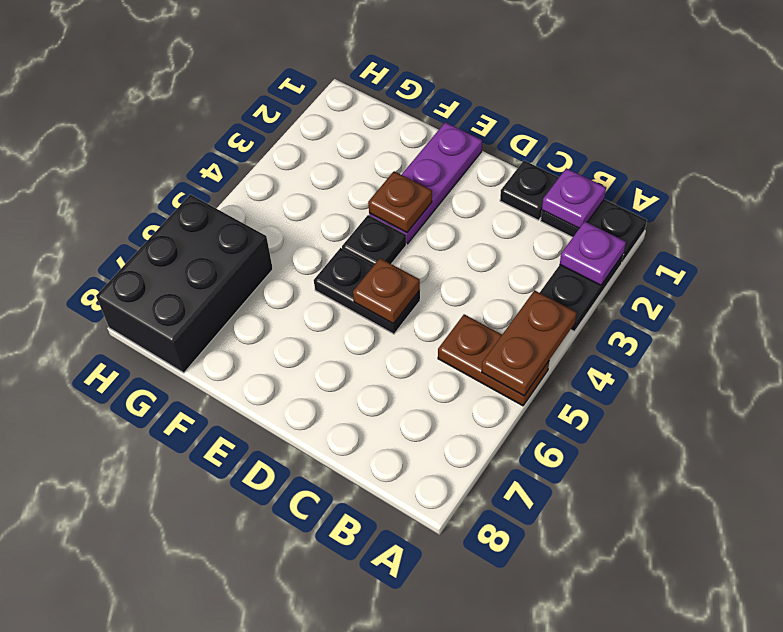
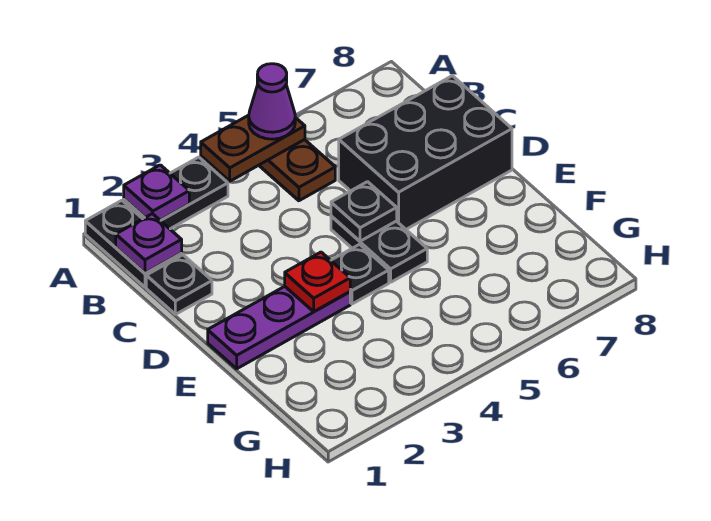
none -> purple cone A5 level 3
brown plate D5 level 2 -> black plate D5 level 2
brown plate E3 level 2 -> red plate E3 level 2
black brick G6:H8 level 1 -> black brick C6:D8 level 1

